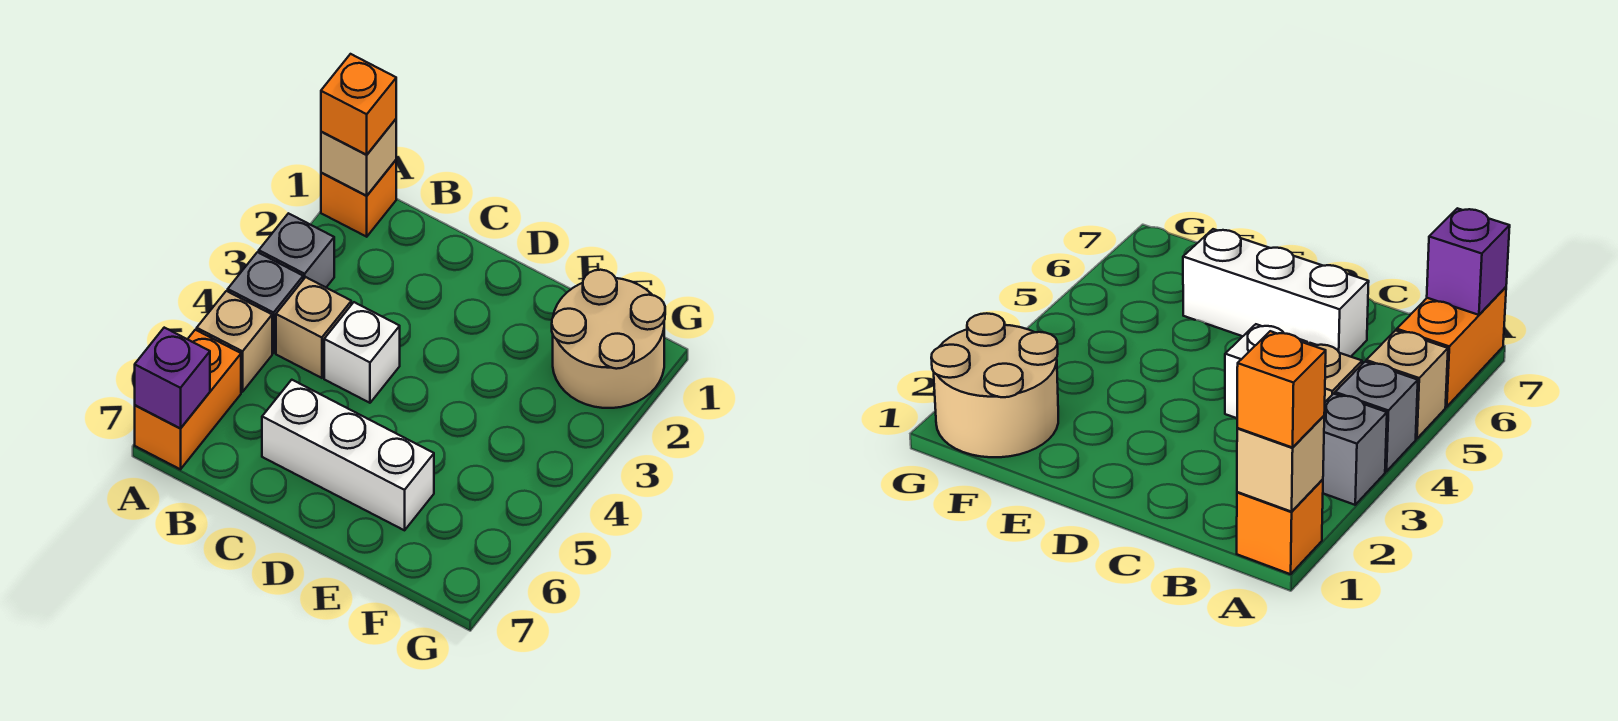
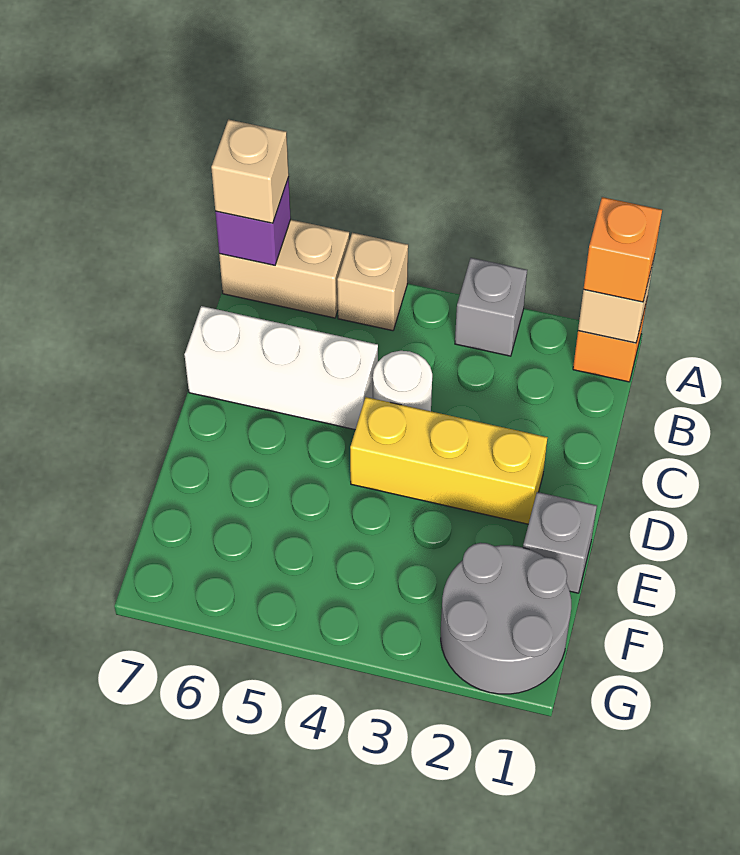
grey brick A4 level 1 -> grey brick E1 level 1
orange brick A6:A7 level 1 -> tan brick A6:A7 level 1
tan brick B4 level 1 -> tan brick A7 level 3
white brick C4 level 1 -> white round brick C4 level 1
white brick C6:E6 level 1 -> white brick C5:C7 level 1
none -> yellow brick D2:D4 level 1
tan round brick F1:G2 level 1 -> grey round brick F1:G2 level 1

